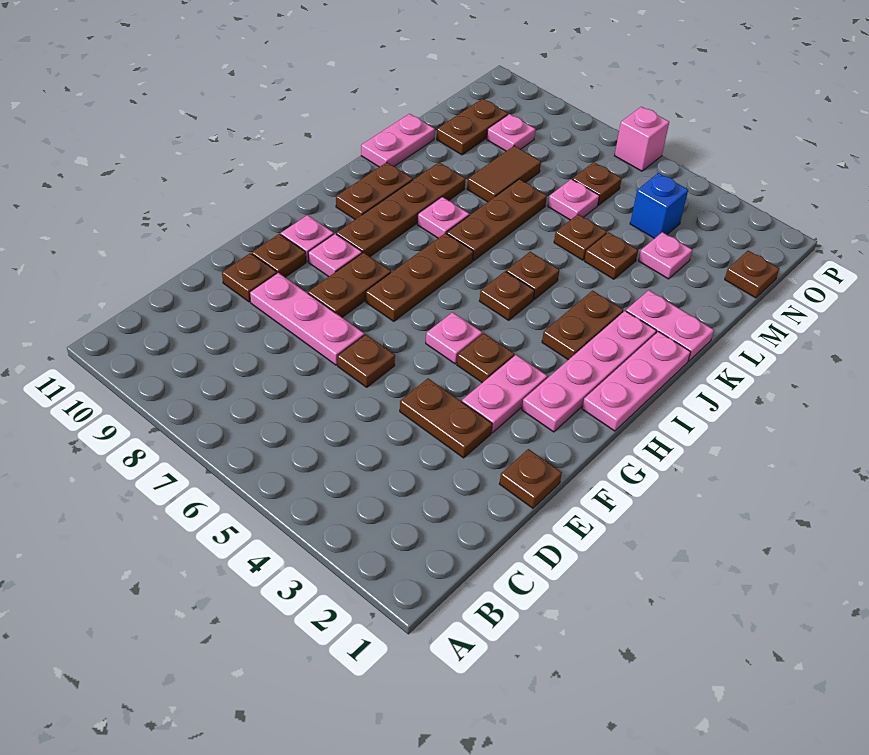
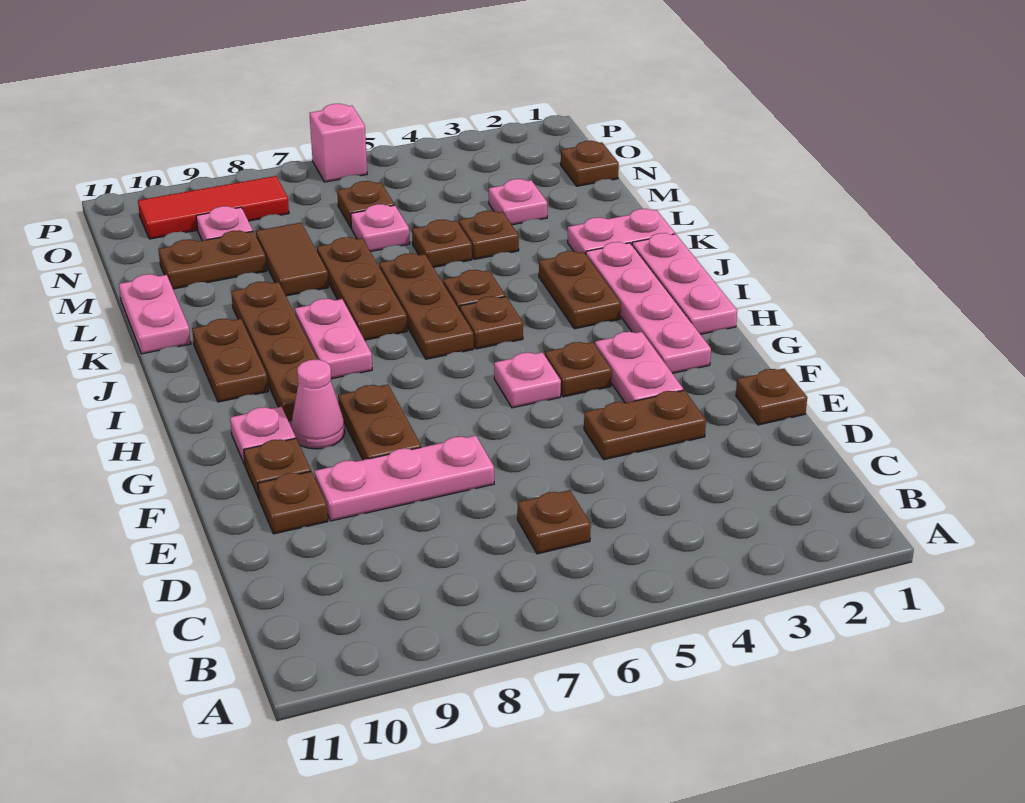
brown plate E6 level 1 -> brown plate C6 level 1
brown plate G7:I7 level 1 -> brown plate I6:K6 level 1
pink plate G9 level 1 -> pink cone G9 level 1
pink plate J8 level 1 -> pink plate I8:J8 level 1
brown plate M10:N10 level 1 -> brown plate M9:M10 level 1
blue brick N4 level 1 -> none
none -> red tile O8:O10 level 1

